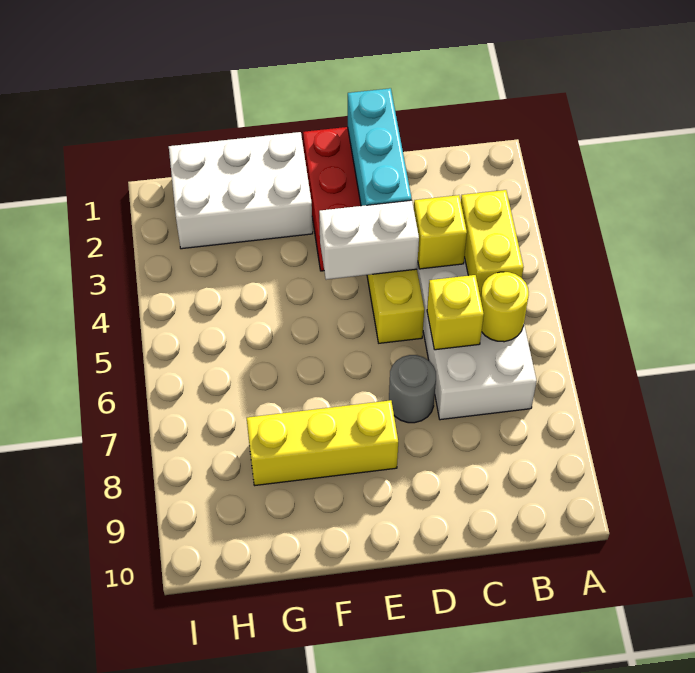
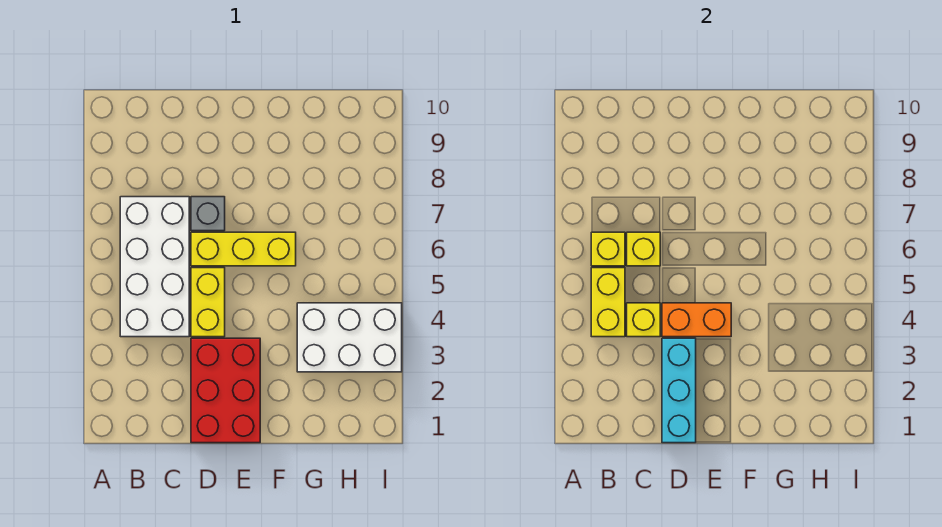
yellow round brick B6 level 2 -> yellow brick B6 level 2
white brick D4:E4 level 2 -> orange brick D4:E4 level 2
grey round brick D7 level 1 -> grey brick D7 level 1
yellow brick E8:G8 level 1 -> yellow brick D6:F6 level 1
white brick F1:H2 level 1 -> white brick G3:I4 level 1

